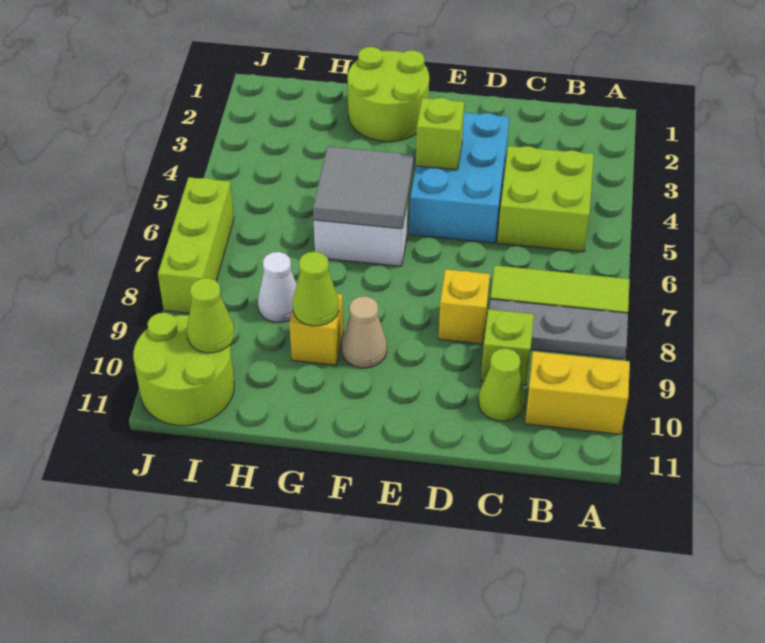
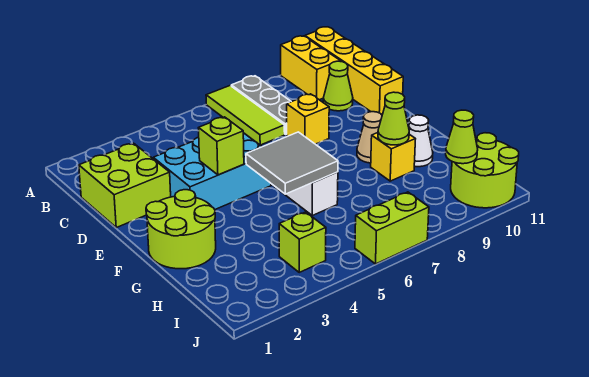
none -> yellow brick A11:D11 level 1
lime brick B4:C5 level 1 -> lime brick C1:D2 level 1
lime brick C9 level 1 -> lime brick I4 level 1
white cone H8 level 1 -> white cone G10 level 1
lime brick J6:J8 level 1 -> lime brick J6:J7 level 1

